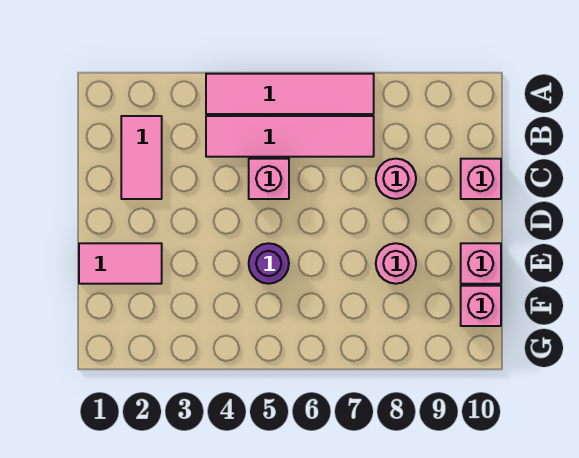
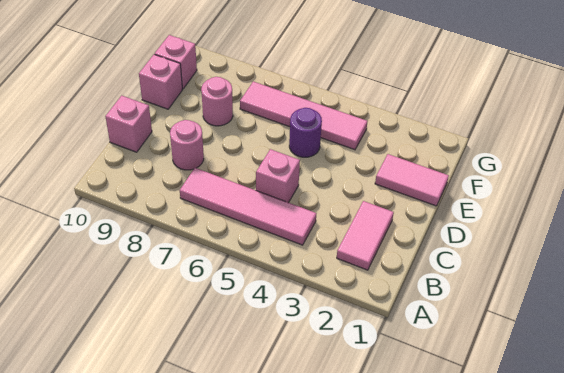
pink tile A4:A7 level 1 -> pink tile F4:F7 level 1

